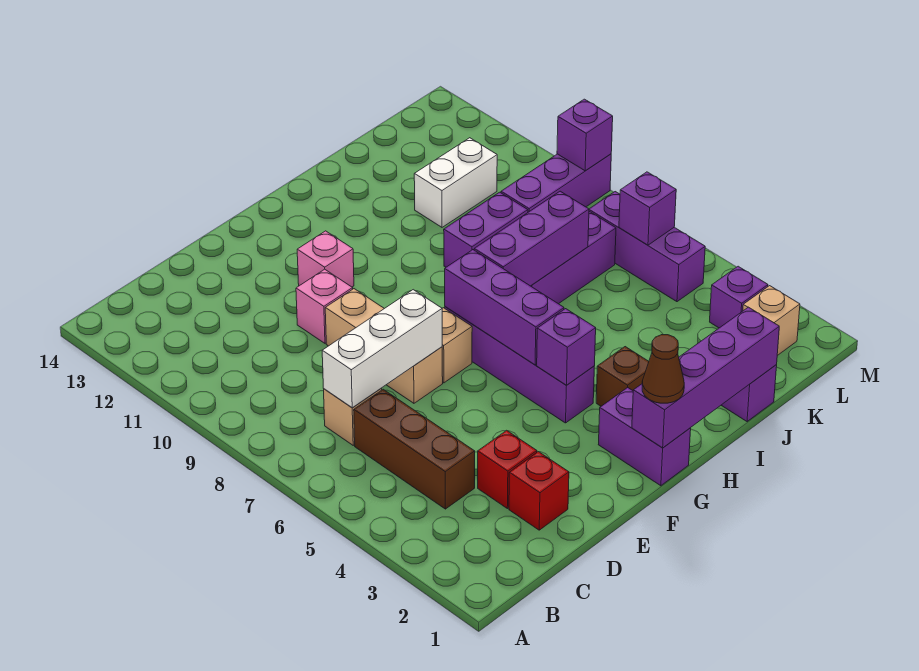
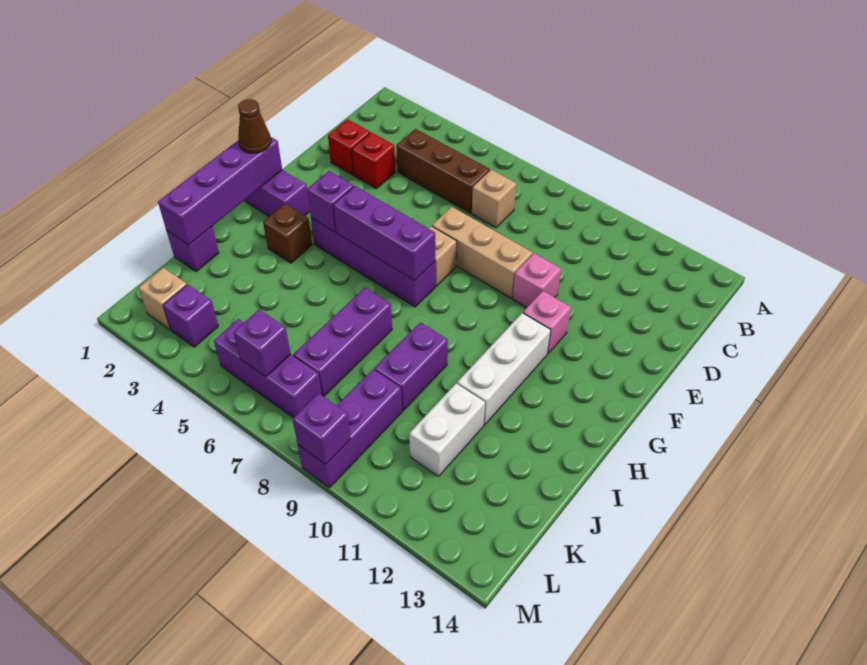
white brick C7:E7 level 2 -> white brick G11:I11 level 1
purple brick H7:J7 level 2 -> none

